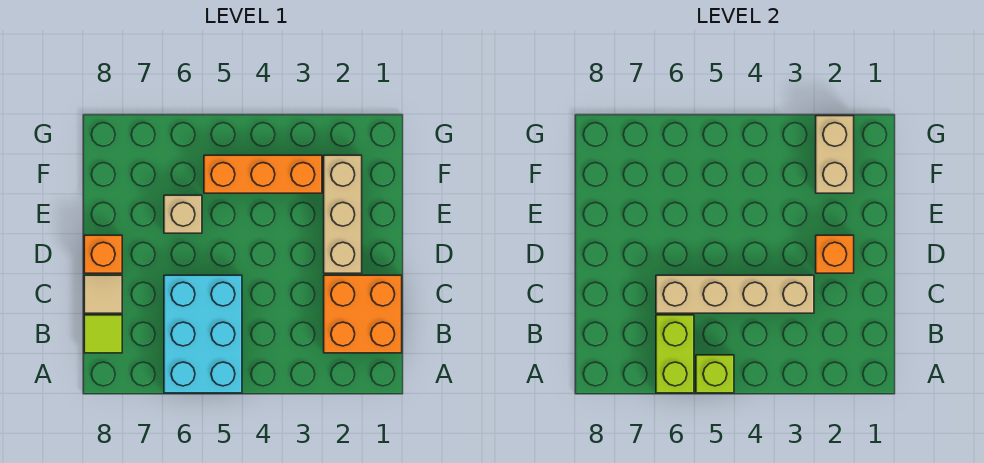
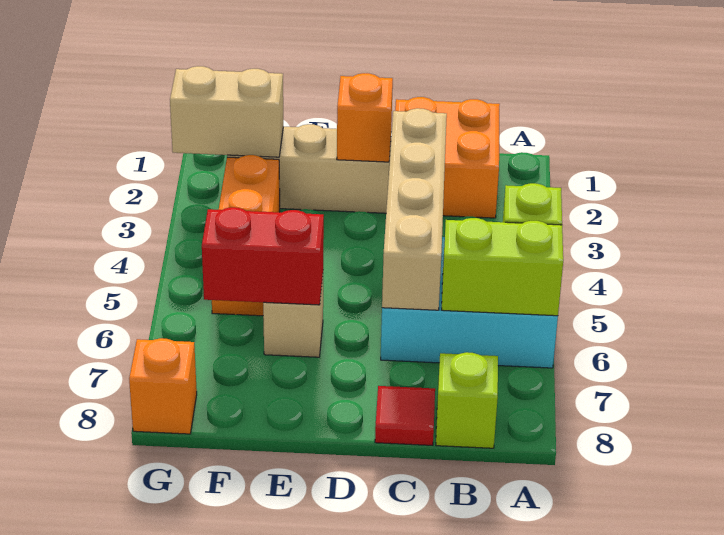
lime tile B8 level 1 -> lime brick B8 level 1
tan tile C8 level 1 -> red tile C8 level 1
orange brick D8 level 1 -> orange brick G8 level 1
none -> red brick E6:F6 level 2

